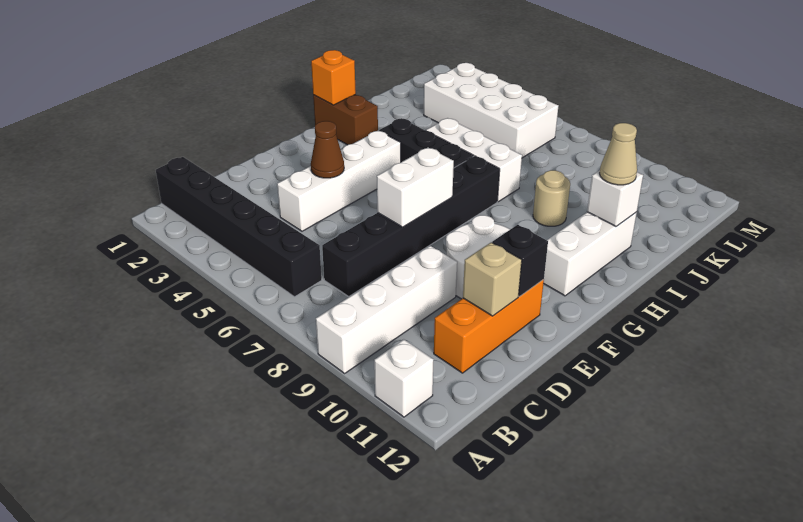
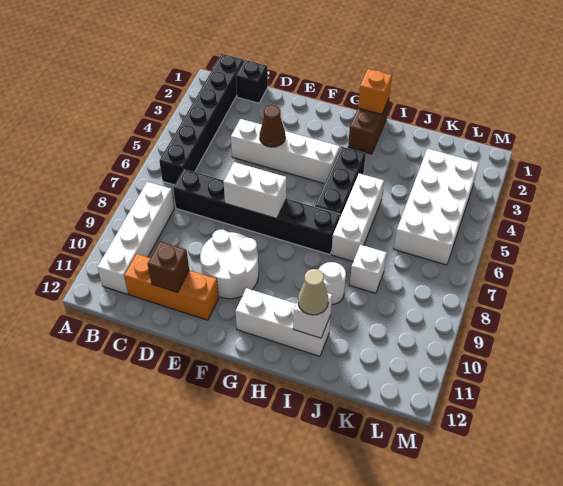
white brick A9:D9 level 1 -> white brick B8:B11 level 1
white brick A11 level 1 -> white brick J8 level 1
tan brick D11 level 2 -> brown brick D11 level 2
black brick E11 level 2 -> black brick C1 level 1
tan round brick I9 level 1 -> white round brick I9 level 1

